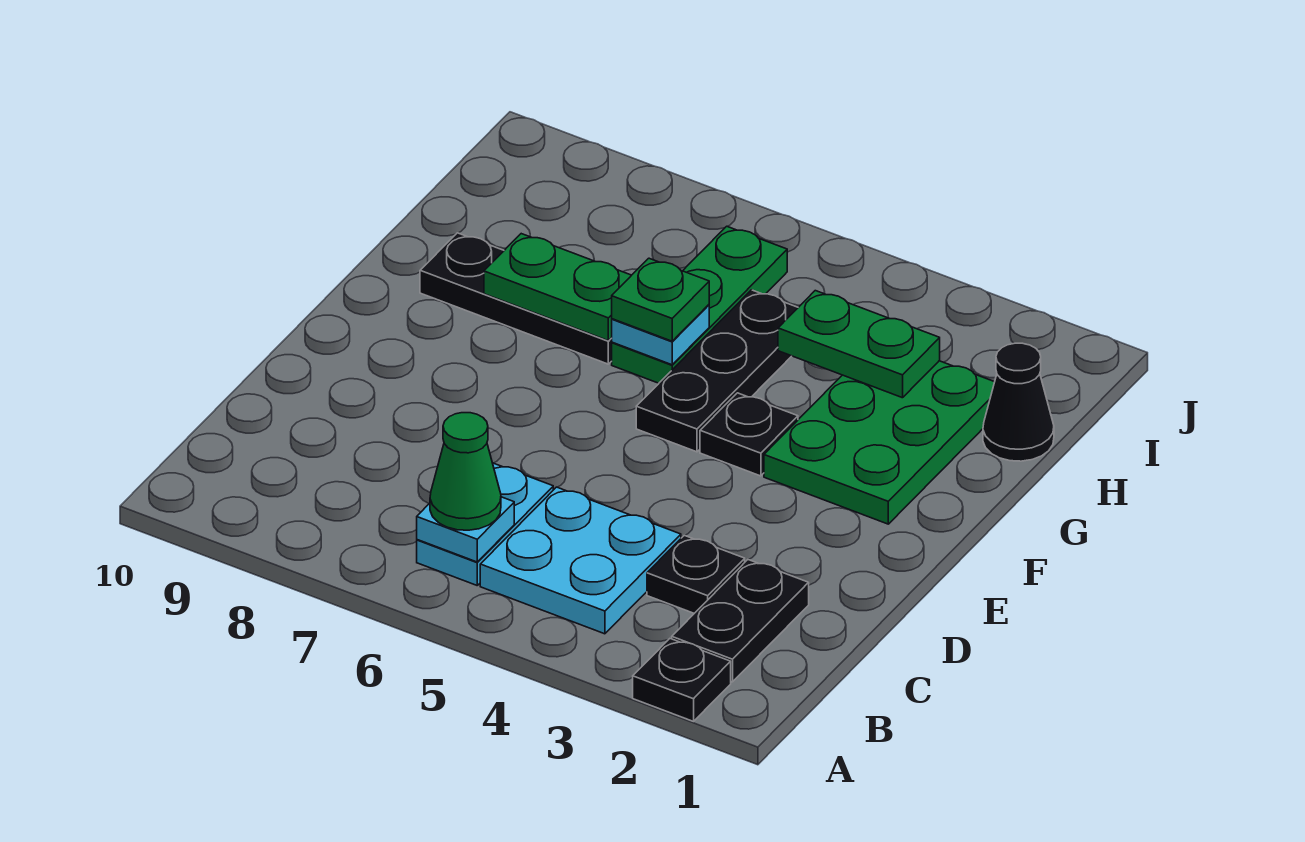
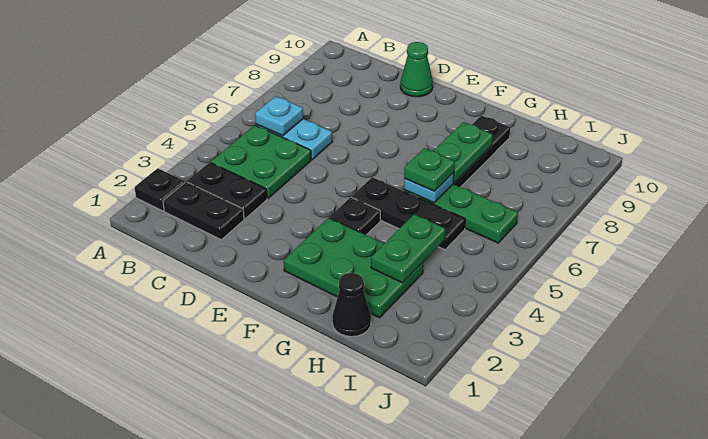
cyan plate B4:C5 level 1 -> green plate B4:C5 level 1
green cone B6 level 3 -> green cone D10 level 1
black plate C3 level 1 -> black plate B3:C3 level 1

